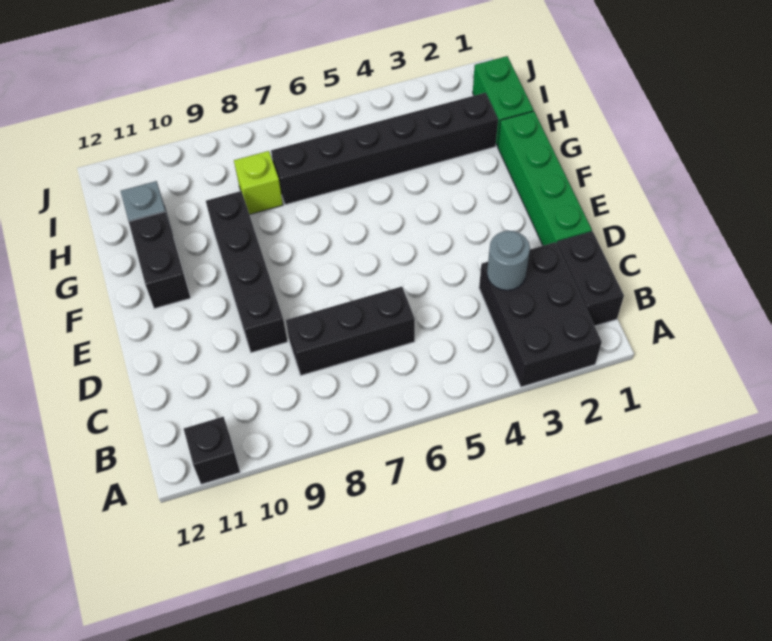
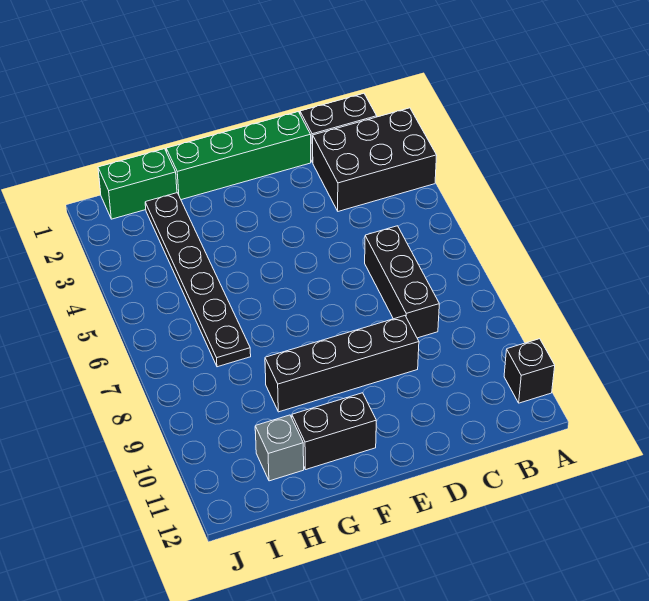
grey round brick C3 level 2 -> none
black brick H2:H7 level 1 -> black plate H2:H7 level 1
lime brick H8 level 1 -> none

